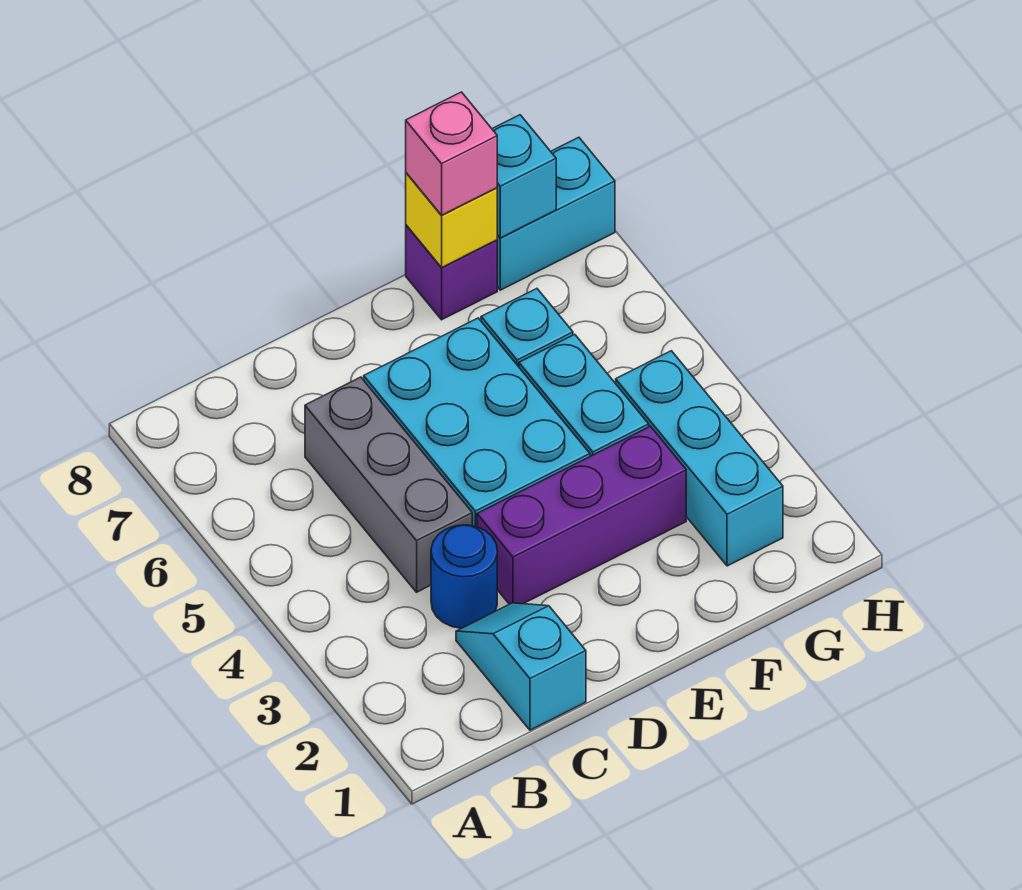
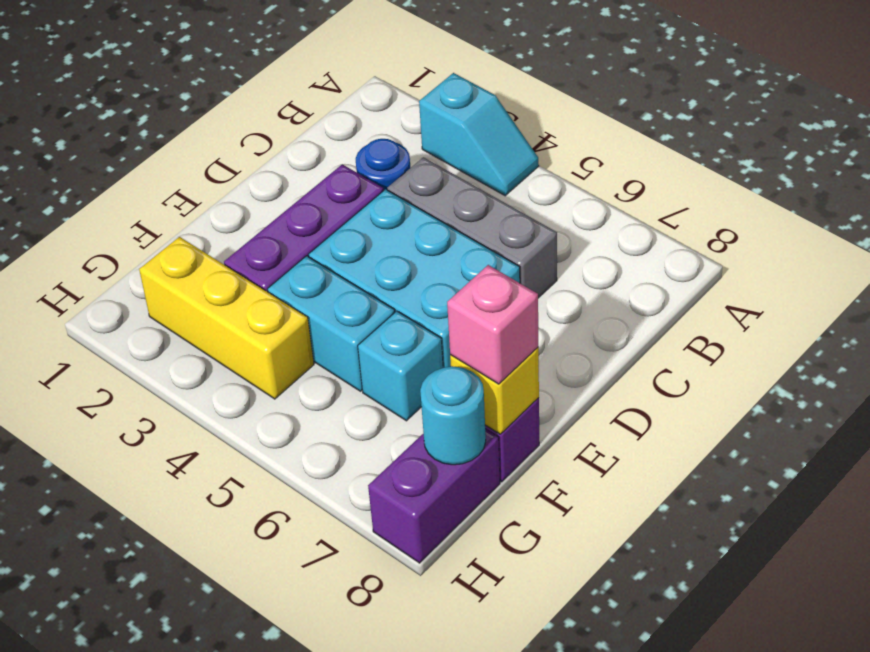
cyan slope C1:C2 level 1 top 1 -> cyan slope A3:A4 level 1 top 3
cyan brick G2:G4 level 1 -> yellow brick G2:G4 level 1
cyan brick G8:H8 level 1 -> purple brick G8:H8 level 1
cyan brick G8 level 2 -> cyan round brick G8 level 2

